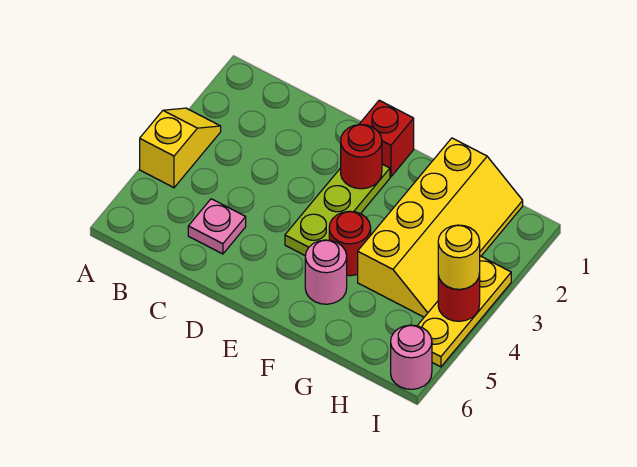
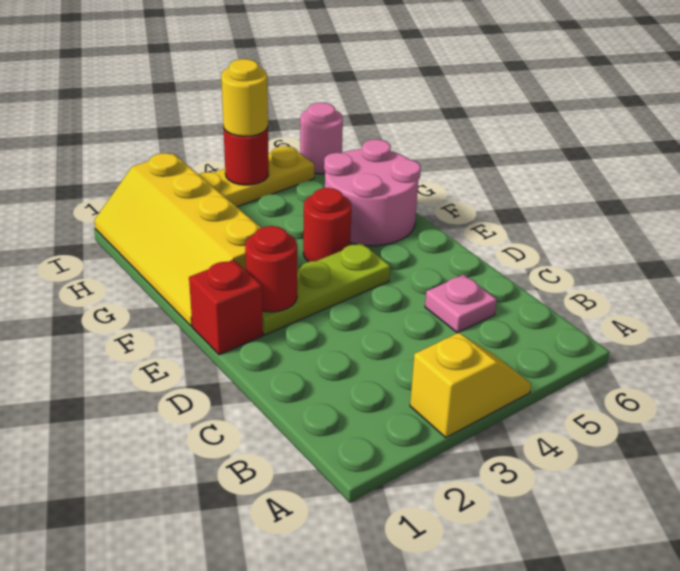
yellow slope A3:A4 level 1 top 4 -> yellow slope A3:A4 level 1 top 3
pink round brick F5 level 1 -> pink round brick F5:G6 level 1
yellow slope G1:H4 level 1 top G -> yellow slope F1:I2 level 1 top 2

